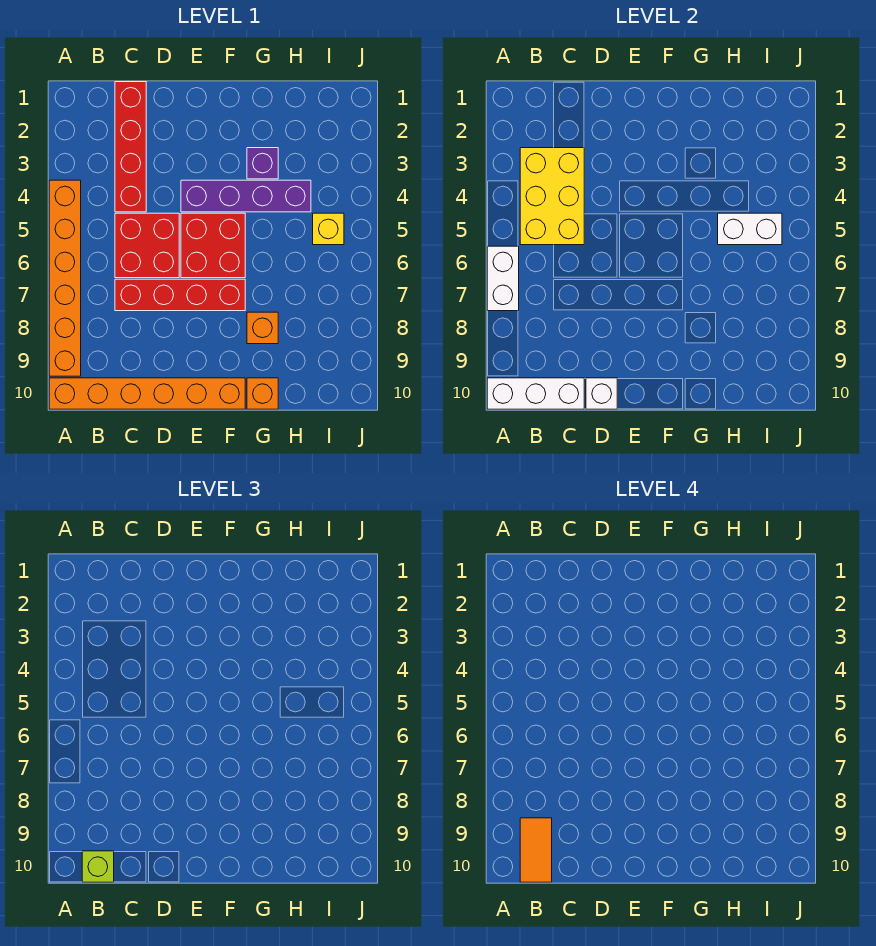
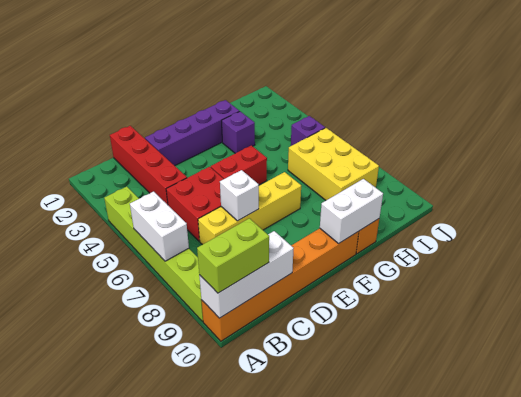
orange brick A4:A9 level 1 -> lime brick A4:A9 level 1
yellow brick B3:C5 level 2 -> yellow brick H6:I8 level 1
orange tile B9:B10 level 4 -> none
lime brick B10 level 3 -> lime brick A10:B10 level 3
red brick C7:F7 level 1 -> yellow brick C7:F7 level 1
white brick D10 level 2 -> white brick D7 level 2
purple brick E4:H4 level 1 -> purple brick D2:G2 level 1
red brick E5:F6 level 1 -> red brick E5:F5 level 1
orange brick G8 level 1 -> none
white brick H5:I5 level 2 -> white brick F10:G10 level 2
yellow brick I5 level 1 -> purple brick I5 level 1

